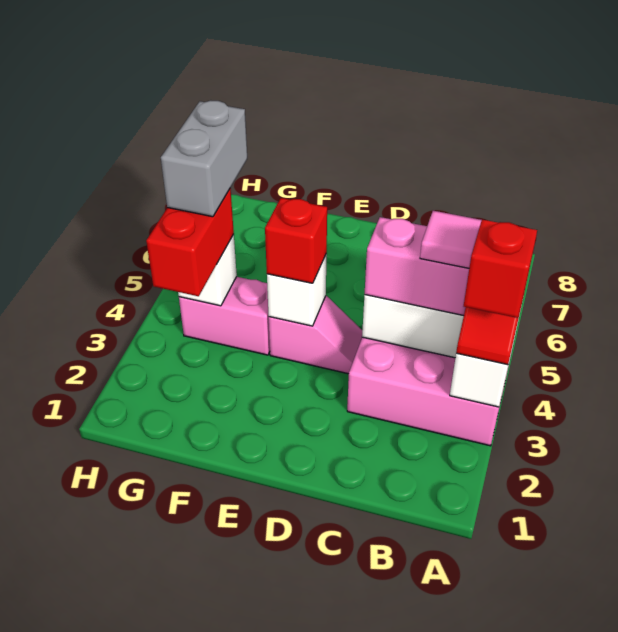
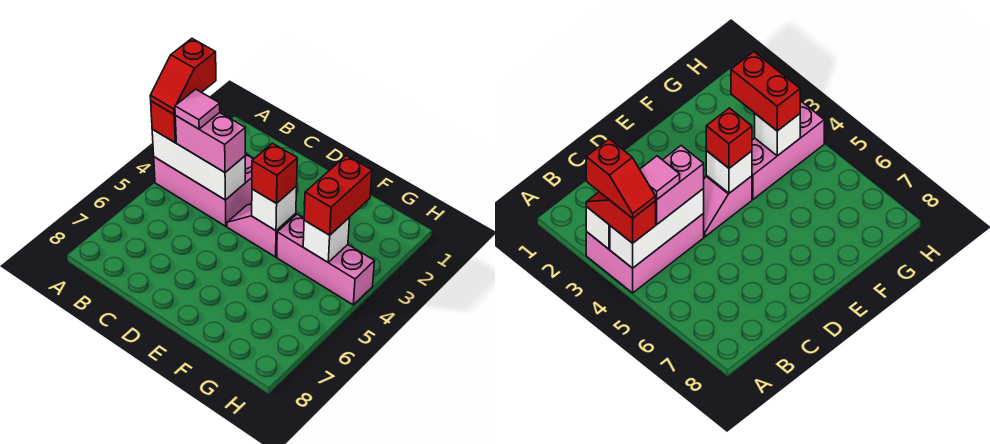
pink brick F4:G4 level 1 -> pink brick F4:H4 level 1
grey brick G4:G5 level 4 -> none

